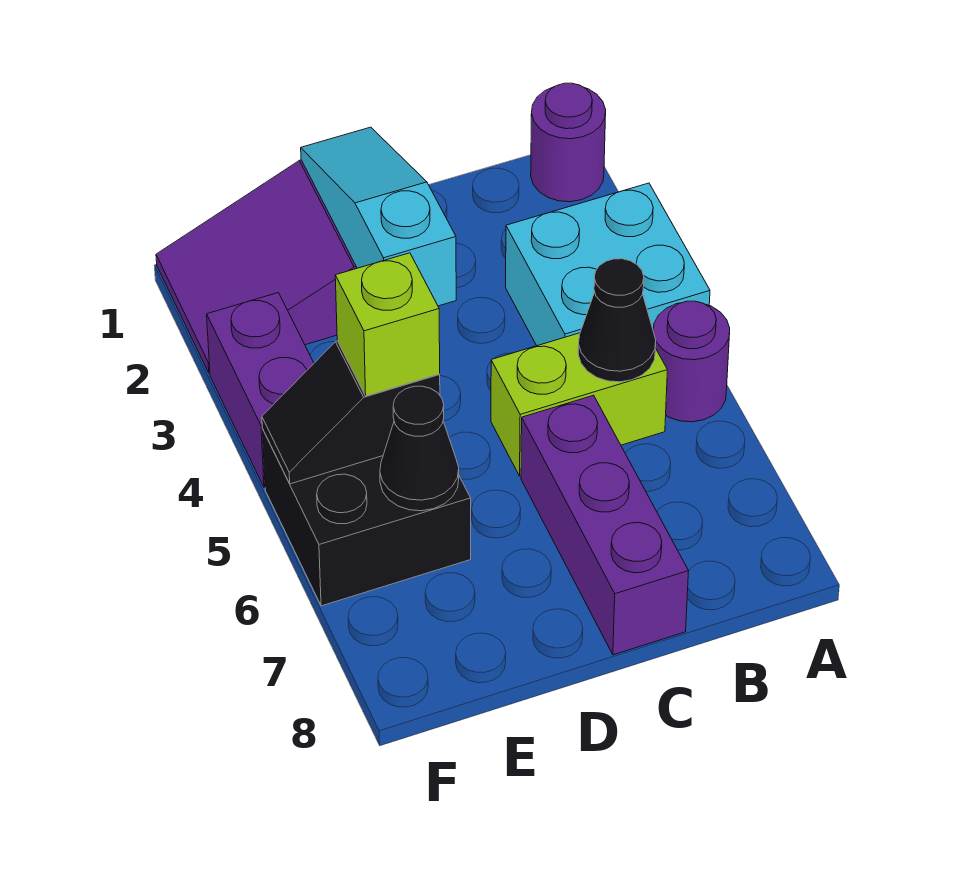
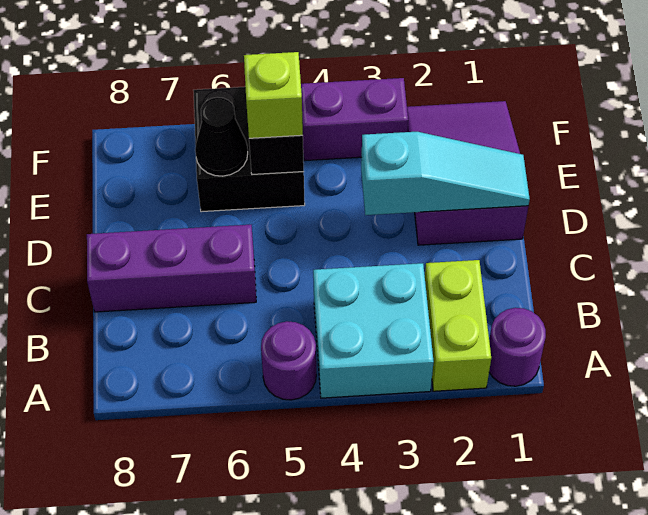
lime brick B5:C5 level 1 -> lime brick A2:B2 level 1
black cone B5 level 2 -> none

